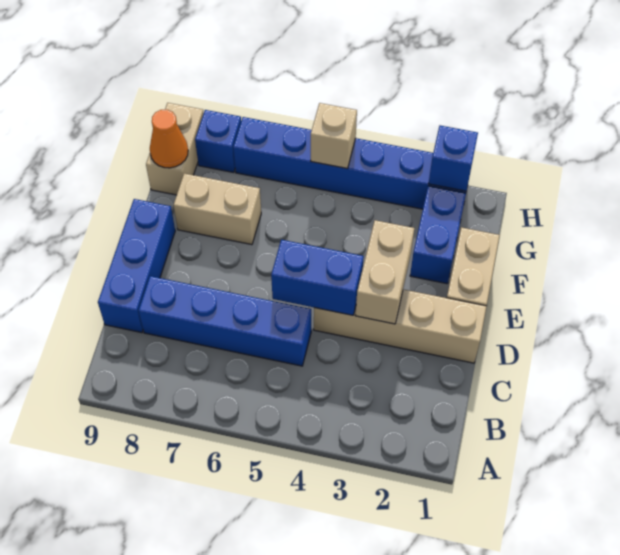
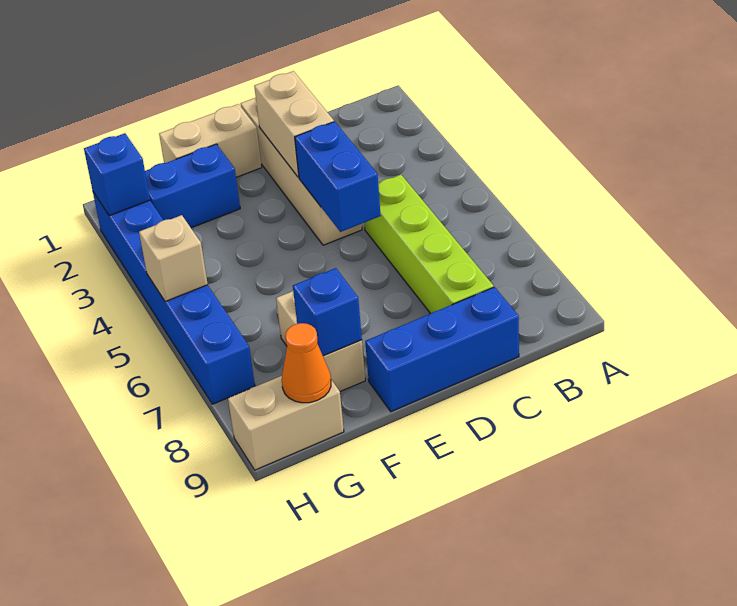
blue brick C5:C8 level 1 -> lime brick C5:C8 level 1
tan brick D3:E3 level 2 -> tan brick D2:D3 level 2
blue brick H8 level 1 -> blue brick F8 level 2

